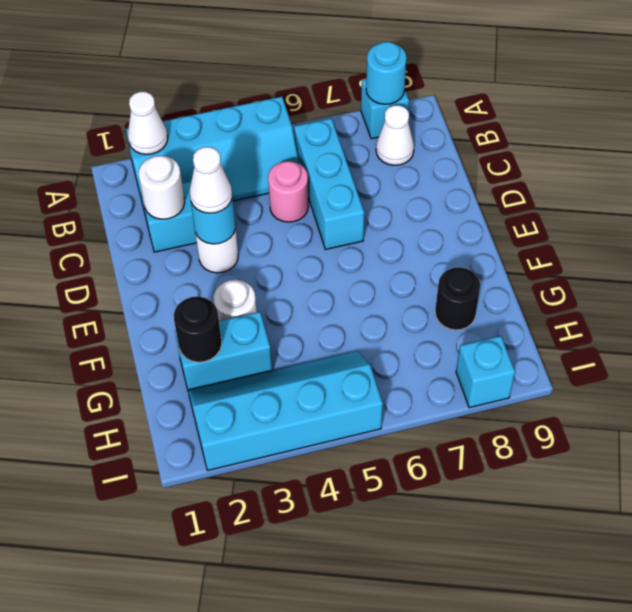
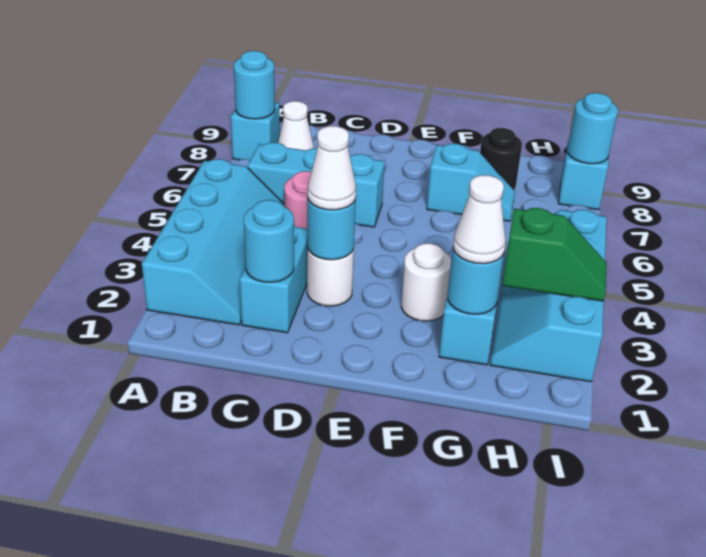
white cone A2 level 2 -> white cone G2 level 3
white round brick C2 level 2 -> cyan round brick C2 level 2
none -> cyan slope F7:G7 level 1 top F
black round brick G2 level 2 -> cyan round brick G2 level 2
none -> green slope H3:I3 level 2 top H
none -> cyan round brick I8 level 2

